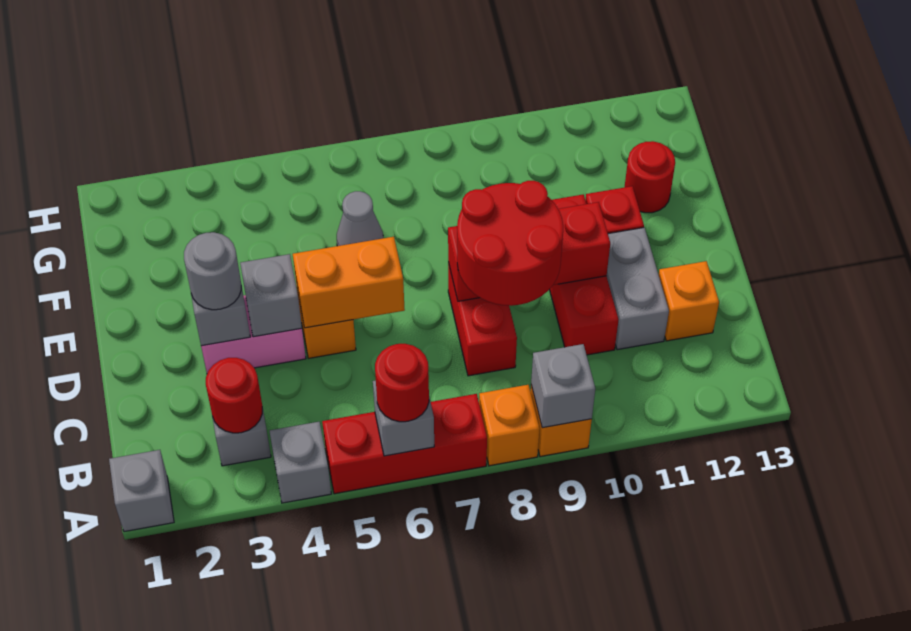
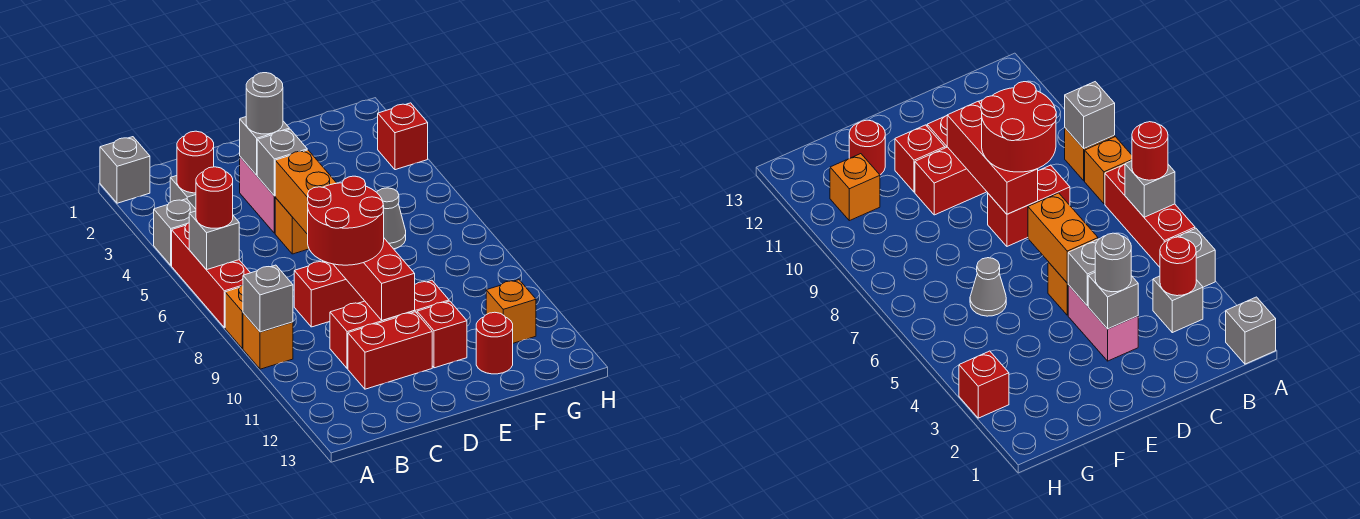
grey brick C11:D11 level 1 -> red brick C11:D11 level 1
orange brick C12 level 1 -> orange brick G11 level 1
none -> red brick H3 level 1

